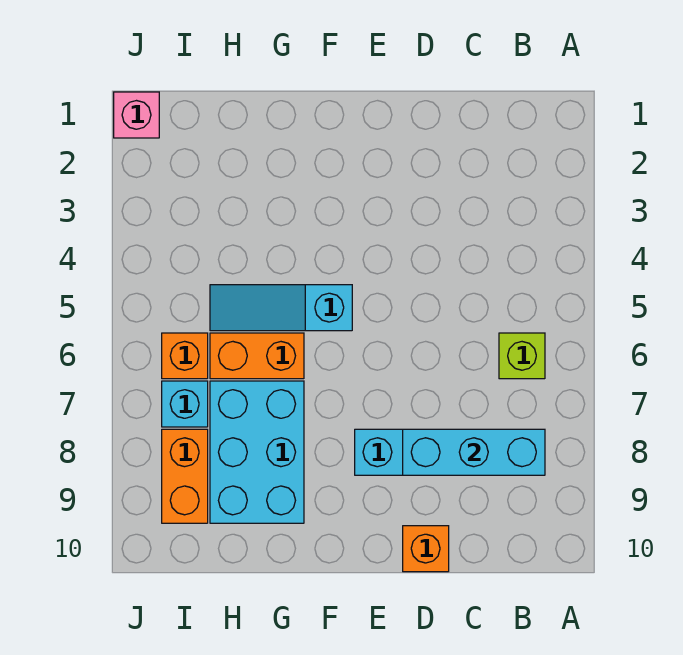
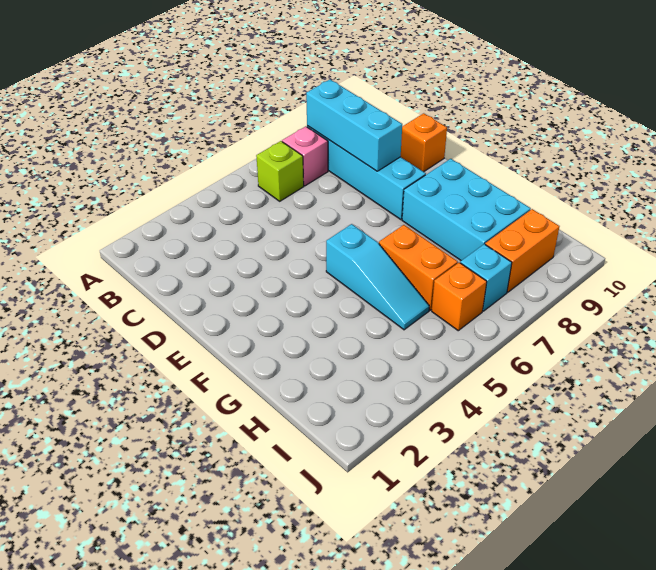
cyan brick G7:H9 level 1 -> cyan brick F8:H9 level 1
pink brick J1 level 1 -> pink brick B7 level 1

